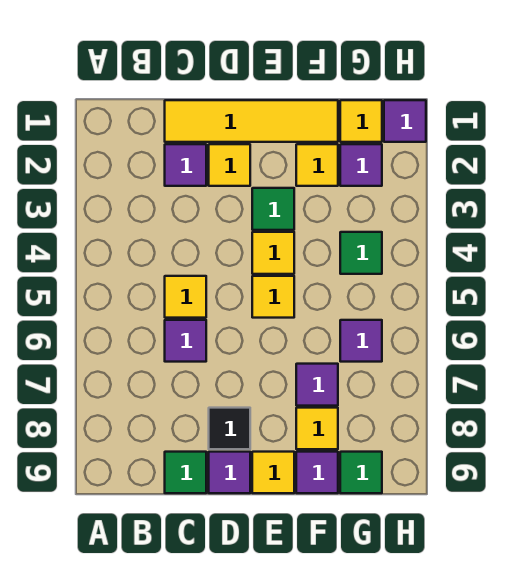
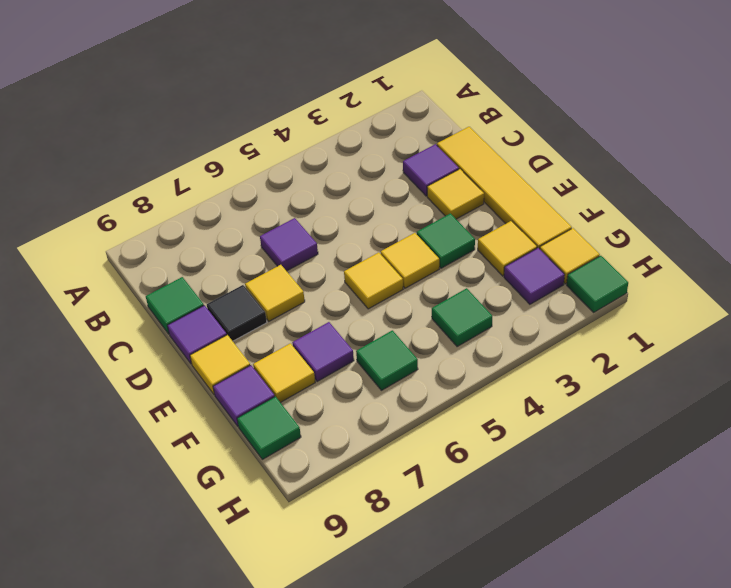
yellow tile C5 level 1 -> yellow tile D7 level 1
purple tile G6 level 1 -> green tile G6 level 1
purple tile H1 level 1 -> green tile H1 level 1

